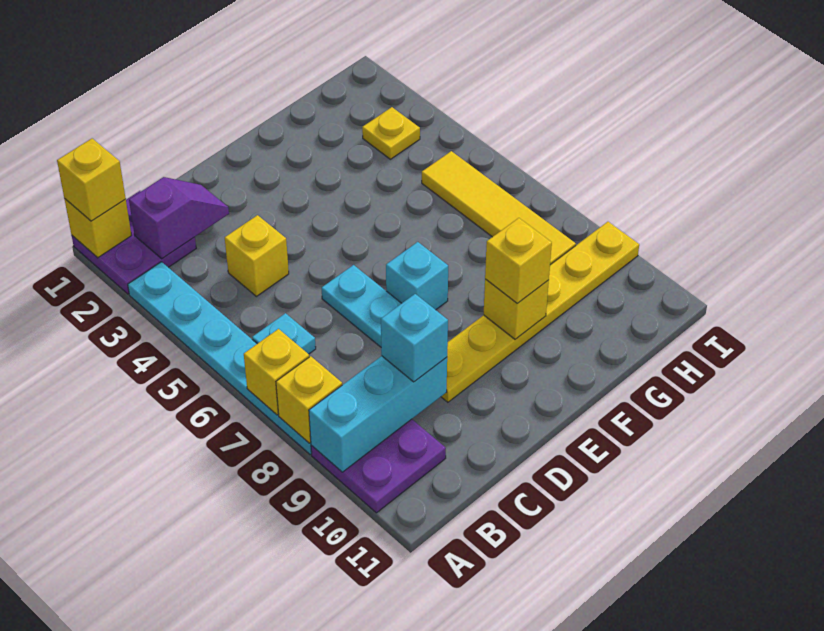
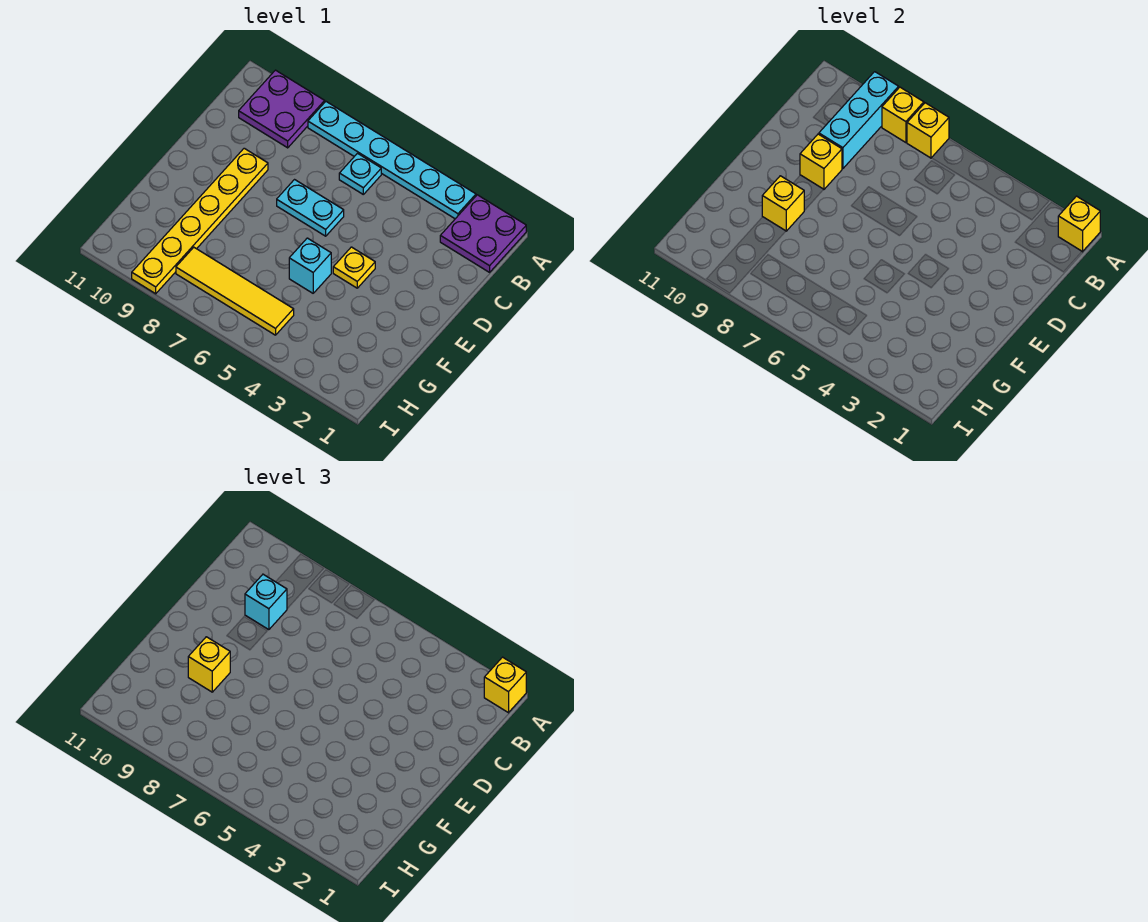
purple slope B2:C2 level 2 top B -> none
yellow brick C4 level 1 -> yellow brick D9 level 2
cyan brick E7 level 1 -> cyan brick F5 level 1
yellow plate H3 level 1 -> yellow plate E4 level 1

